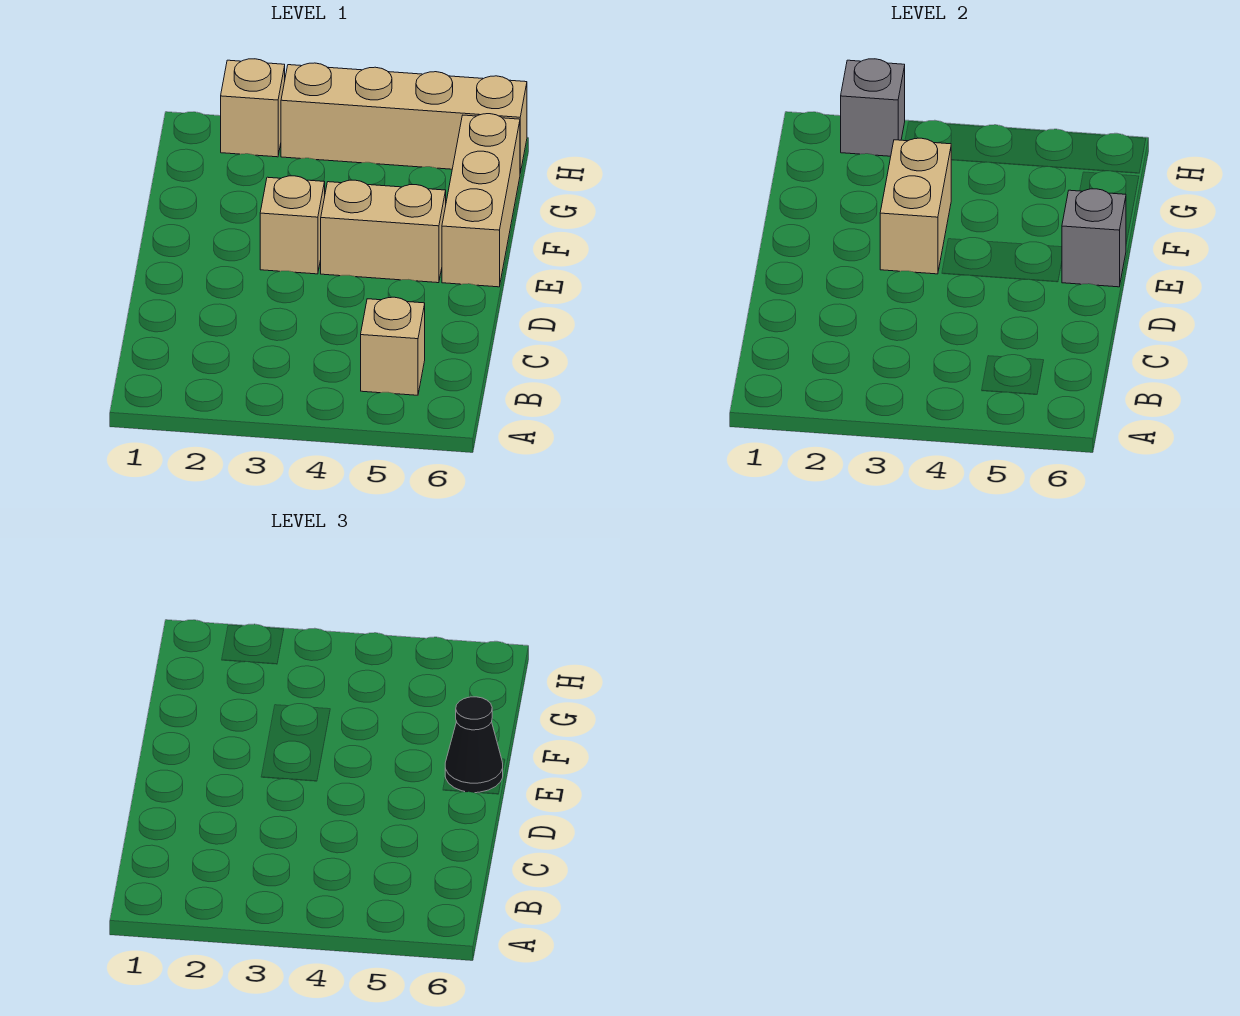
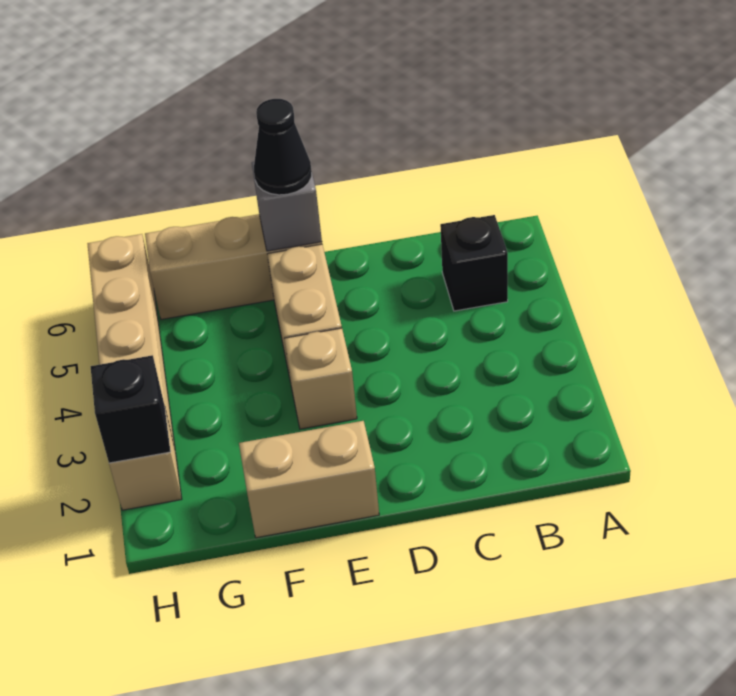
tan brick B5 level 1 -> black brick B5 level 1
tan brick E3:F3 level 2 -> tan brick E1:F1 level 1
grey brick H2 level 2 -> black brick H2 level 2

